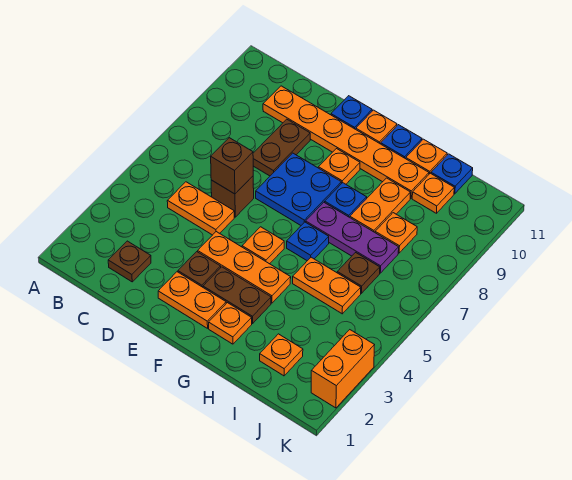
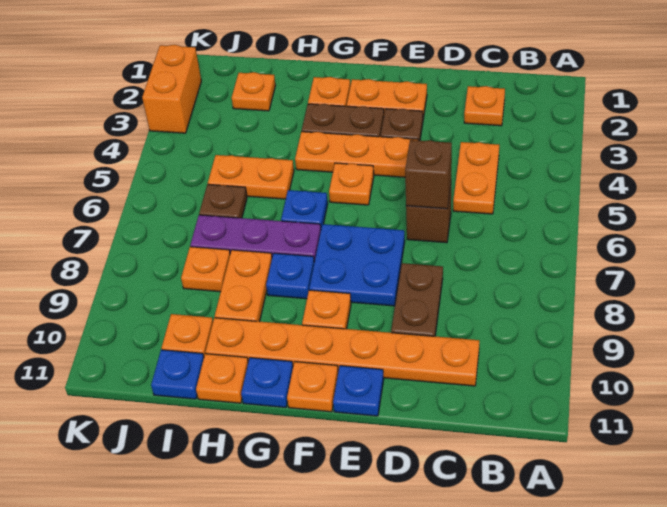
brown plate C2 level 1 -> orange plate C2 level 1
orange plate C5:D5 level 1 -> orange plate C4:C5 level 1

